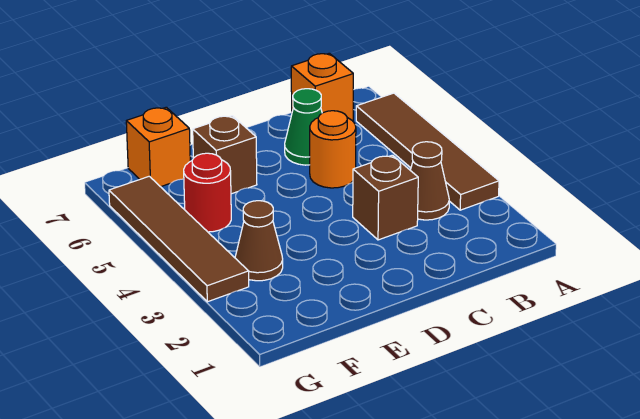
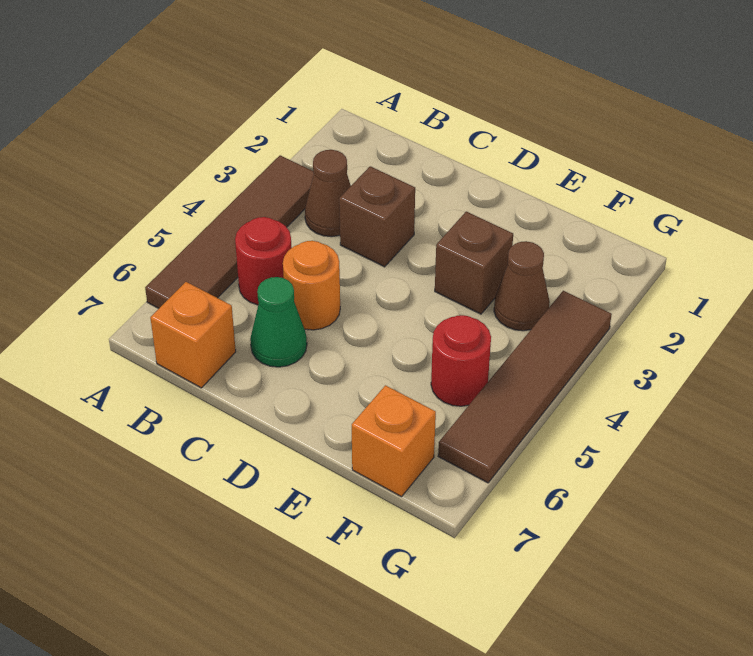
none -> red round brick B5 level 1
brown brick E6 level 1 -> brown brick E3 level 1

